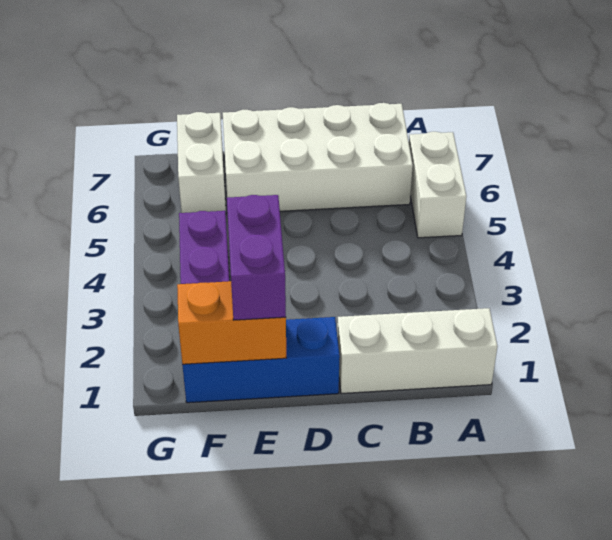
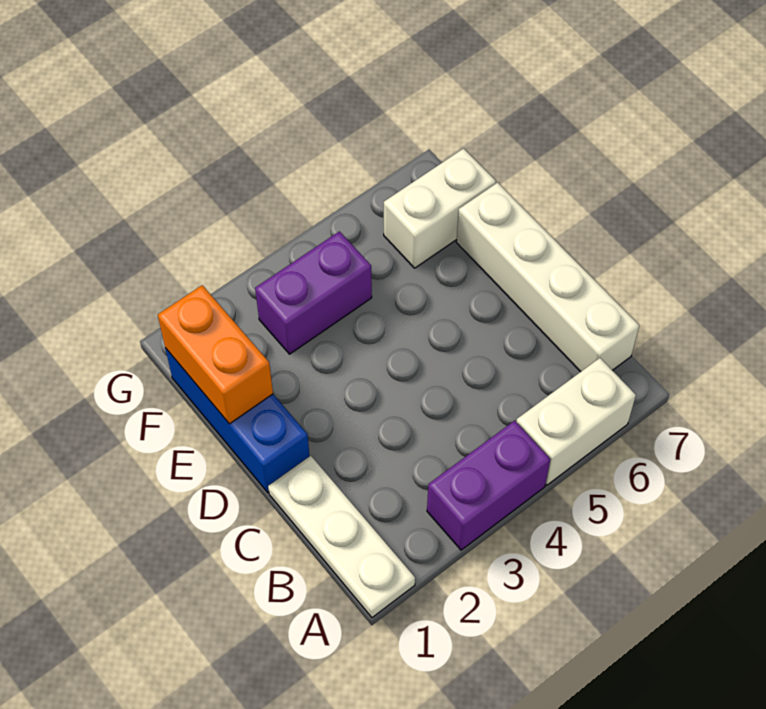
white brick A1:C1 level 1 -> white plate A1:C1 level 1
white brick B6:E7 level 1 -> white brick B7:E7 level 1
purple brick E1:E2 level 3 -> purple brick A3:A4 level 1

